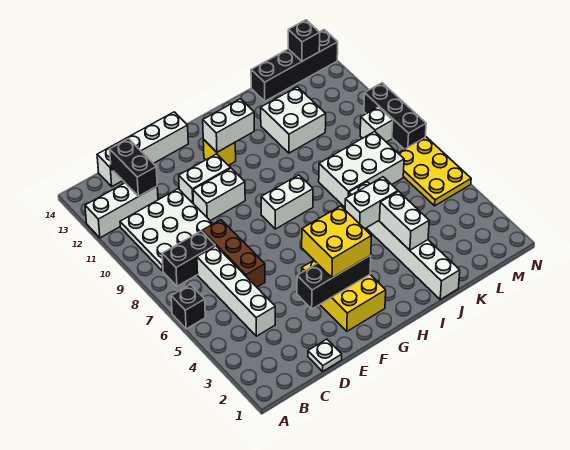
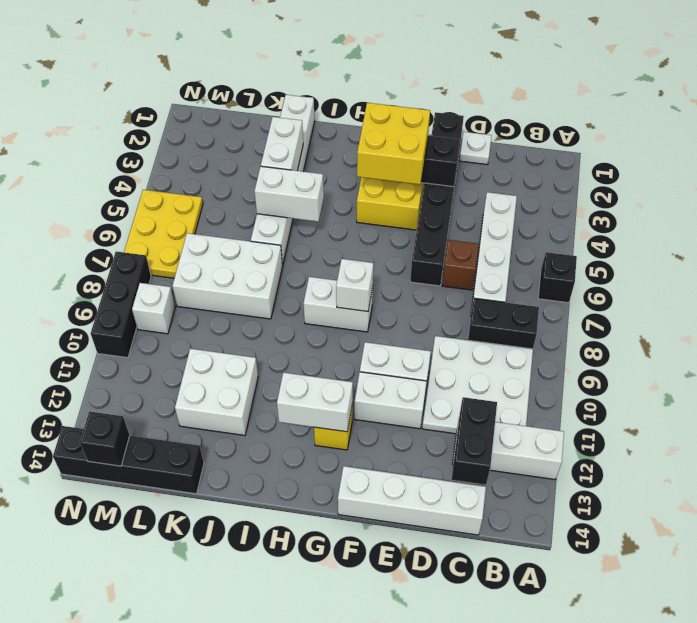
brown brick D6:D8 level 1 -> brown brick D6 level 1
none -> black brick E1:E6 level 1
none -> white brick G8 level 2

